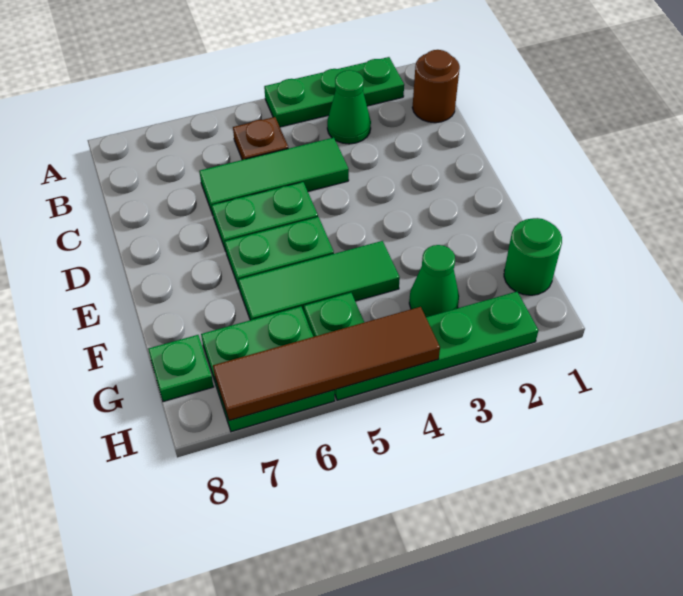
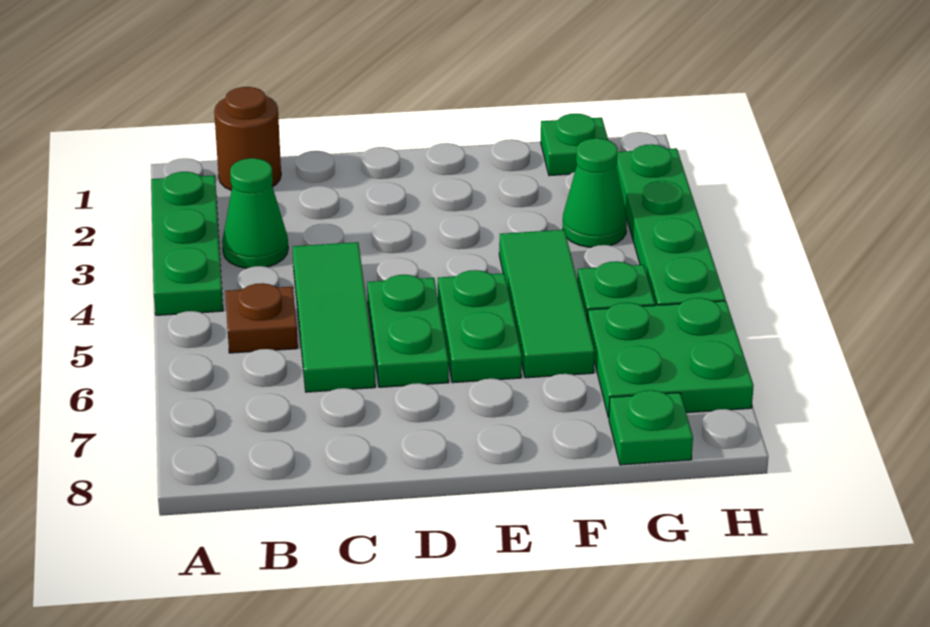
green round brick G1 level 1 -> green plate G1 level 1
brown tile H4:H7 level 2 -> none

